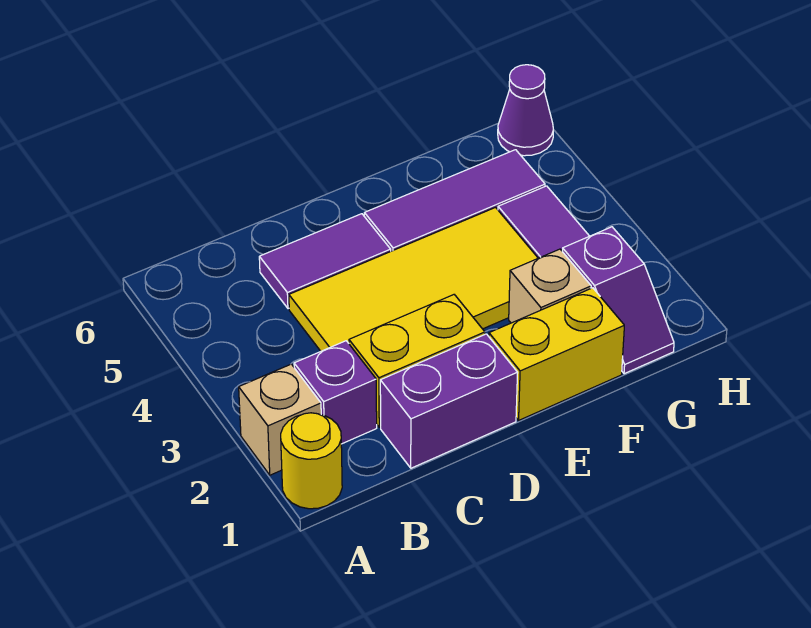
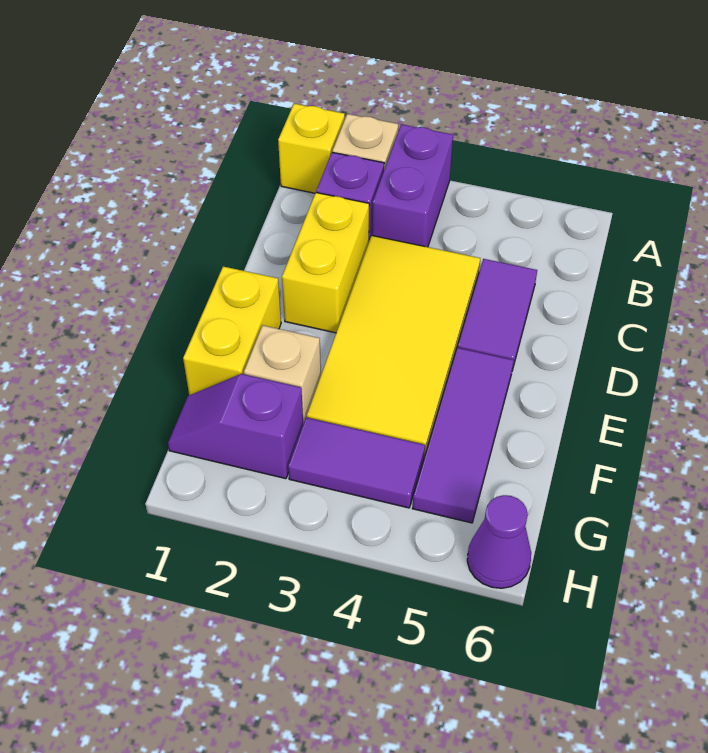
yellow round brick A1 level 1 -> yellow brick A1 level 1
purple brick C1:D1 level 1 -> purple brick A3:B3 level 1

